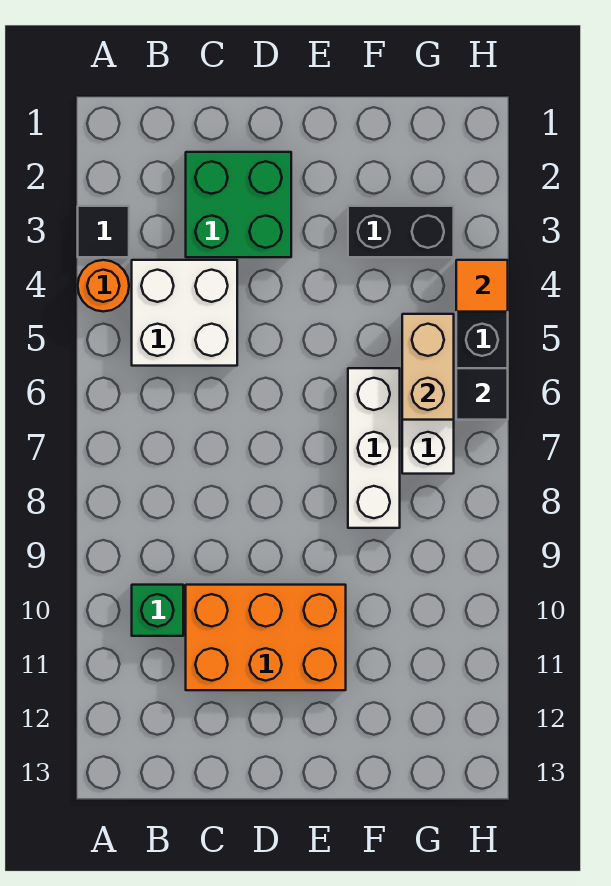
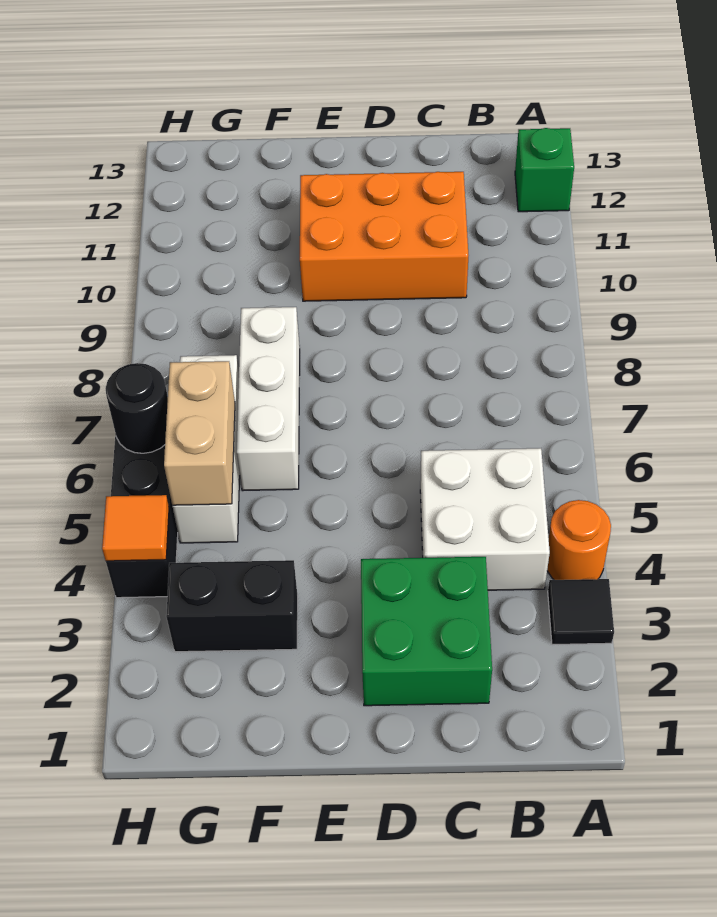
green brick B10 level 1 -> green brick A12 level 1
black tile H6 level 2 -> black round brick H6 level 2

